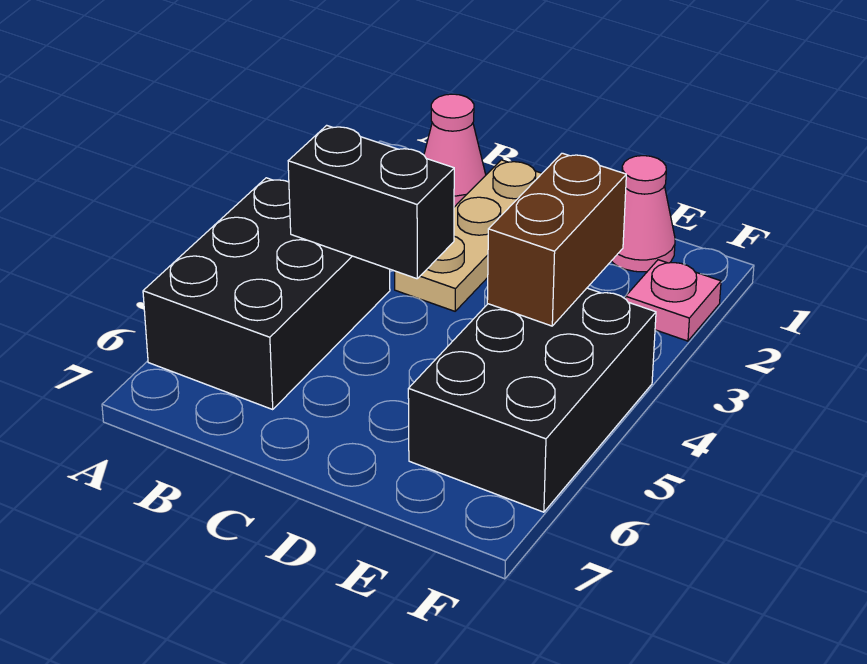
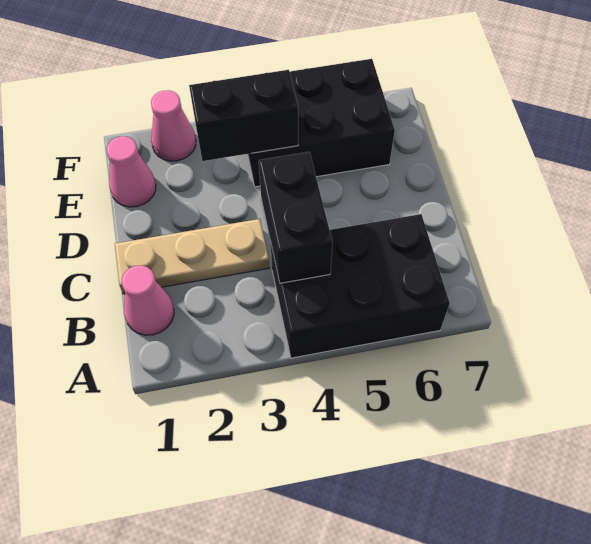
brown brick E3:E4 level 2 -> black brick E3:E4 level 2
pink plate F2 level 1 -> pink cone F2 level 1

